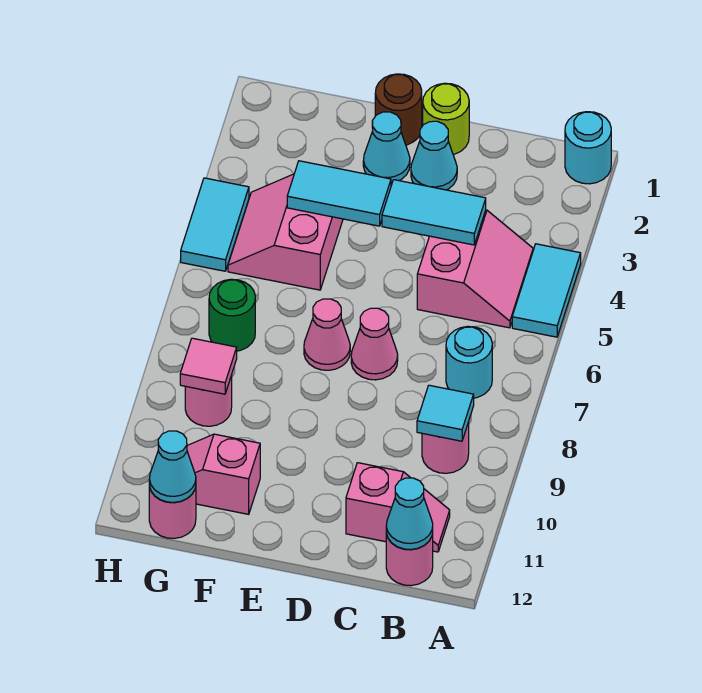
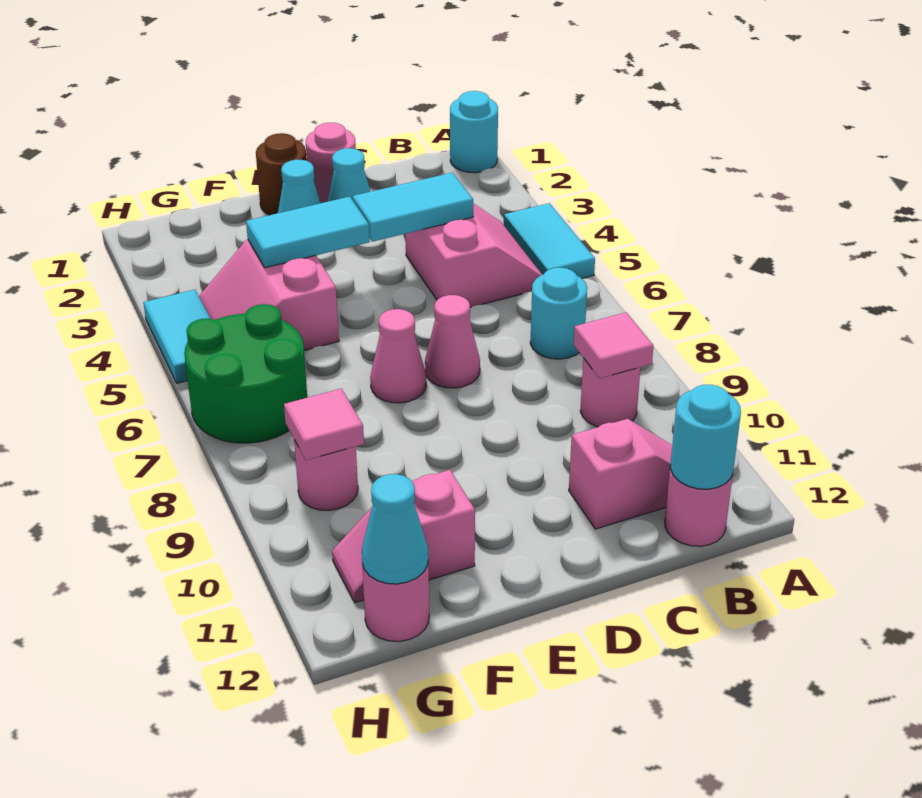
cyan tile B9 level 2 -> pink tile B9 level 2
cyan cone B12 level 2 -> cyan round brick B12 level 2
lime round brick D1 level 1 -> pink round brick D1 level 1
green round brick G7 level 1 -> green round brick G6:H7 level 1

